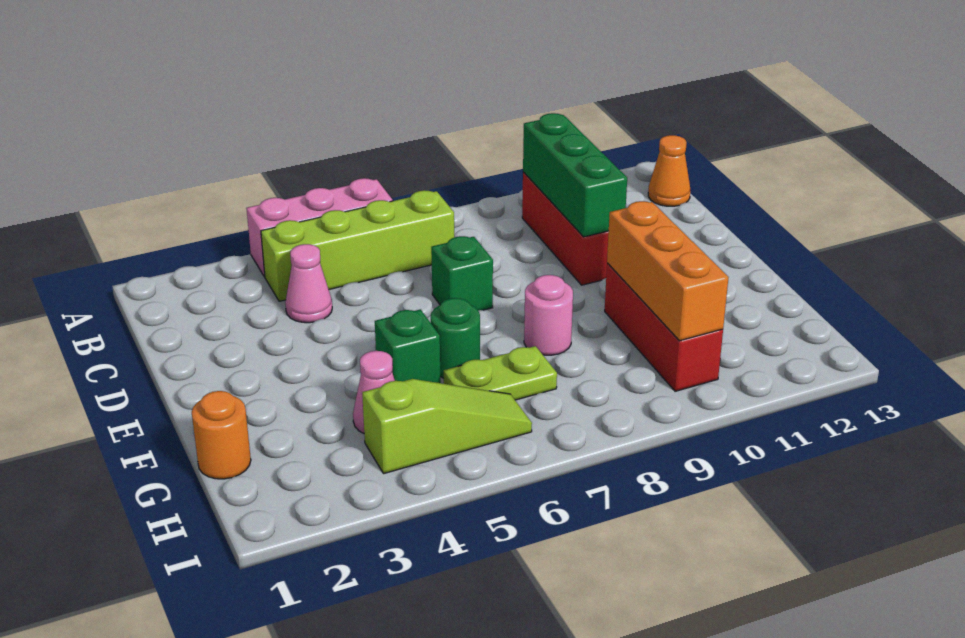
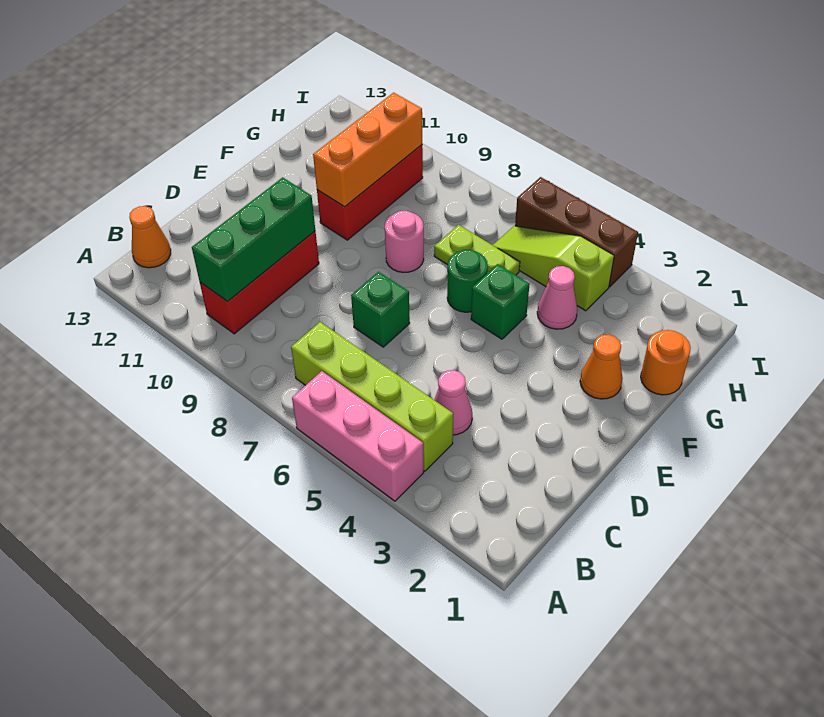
none -> orange cone F2 level 1
none -> brown brick I4:I6 level 1

